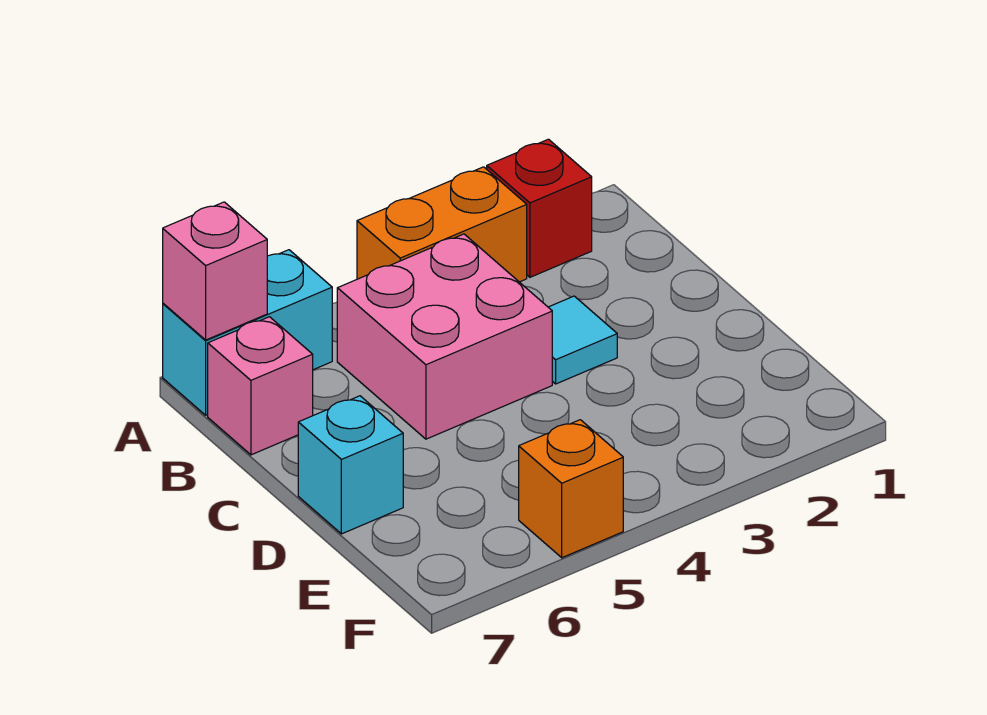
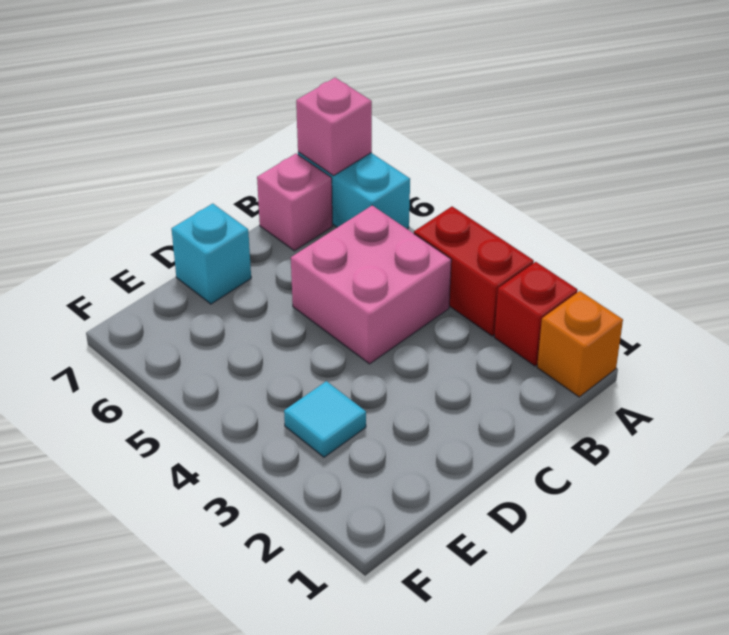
orange brick A3:A4 level 1 -> red brick A3:A4 level 1
cyan tile C3 level 1 -> cyan tile E3 level 1
orange brick F5 level 1 -> orange brick A1 level 1

